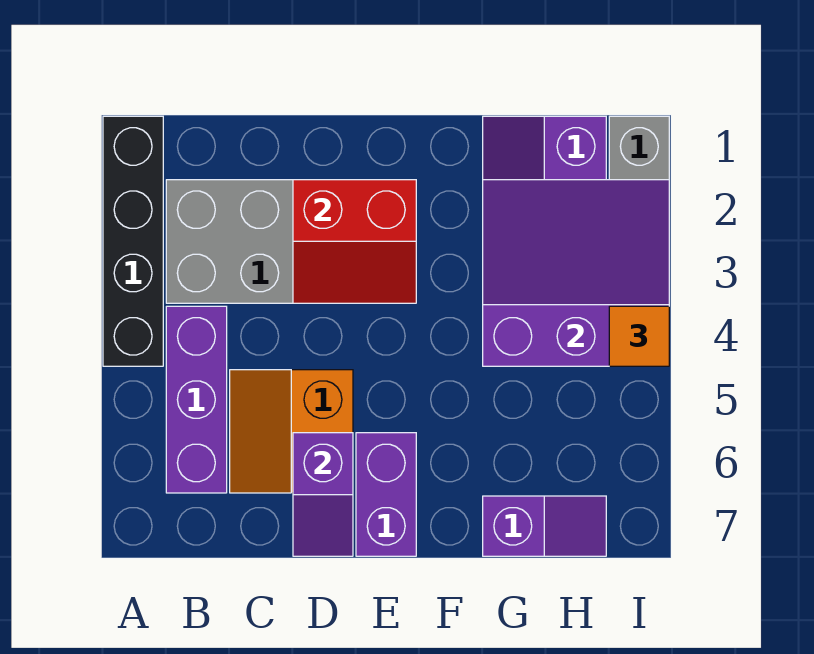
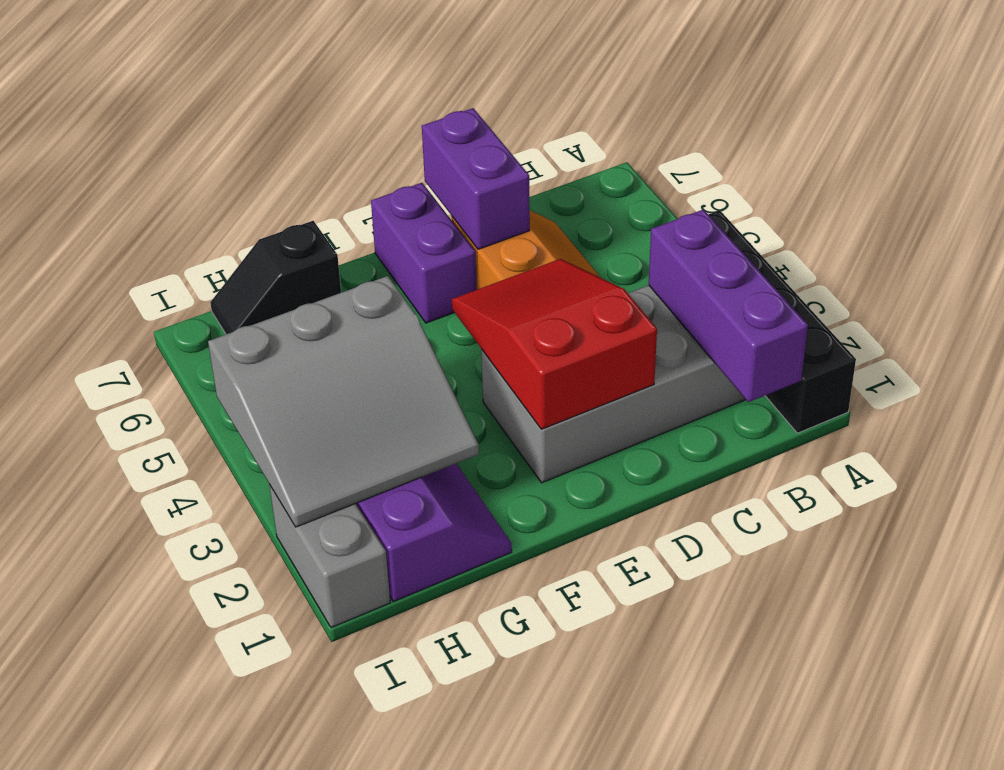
purple brick B4:B6 level 1 -> purple brick B1:B3 level 2
red slope D2:E3 level 2 top 2 -> red slope D2:E4 level 2 top 2
purple slope D6:D7 level 2 top 6 -> purple brick D6:D7 level 2
purple slope G2:I4 level 2 top 4 -> grey slope G2:I4 level 2 top 4
purple slope G7:H7 level 1 top G -> black slope G7:H7 level 1 top G
orange tile I4 level 3 -> none

